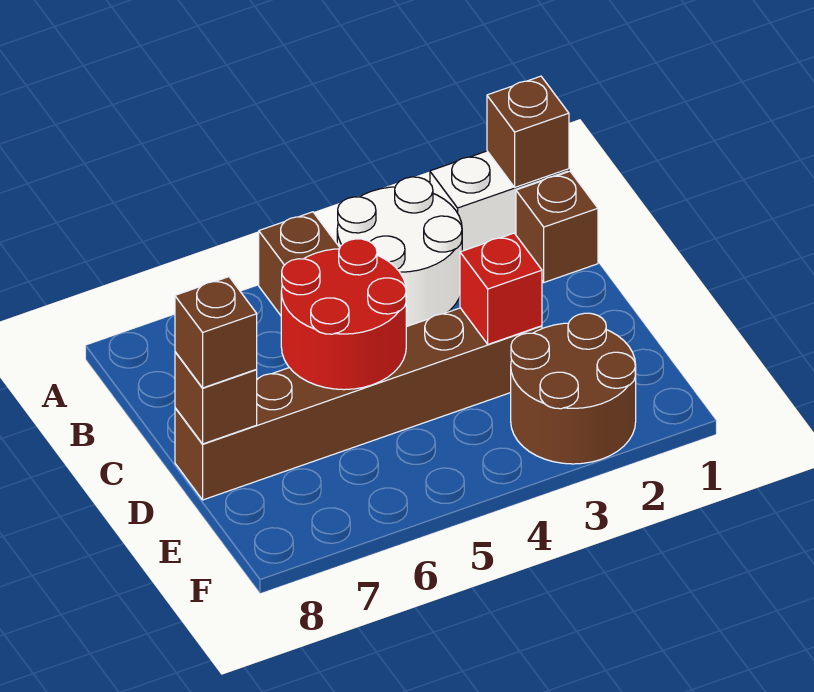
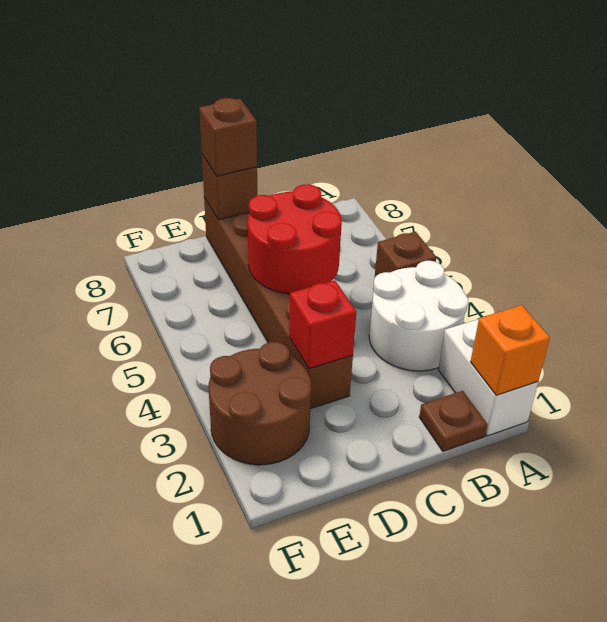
brown brick A1 level 2 -> orange brick A1 level 2
brown brick B1 level 1 -> brown plate B1 level 1

